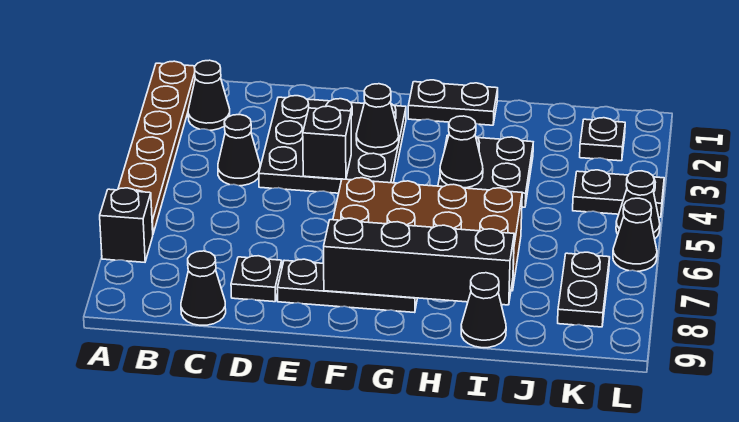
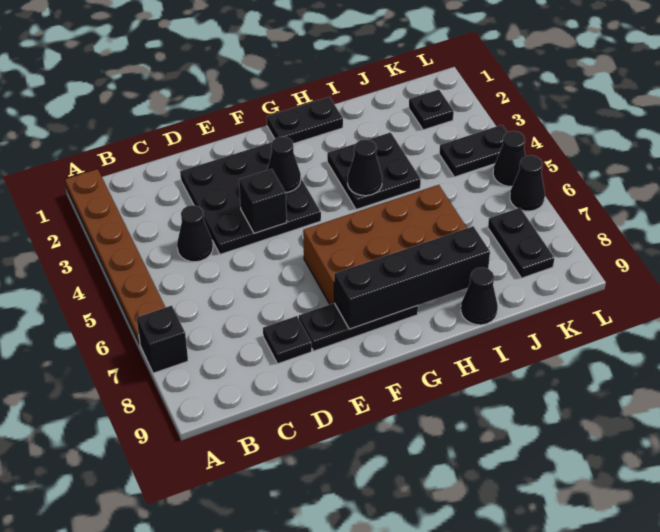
black cone B2 level 1 -> none
black cone C9 level 1 -> none

